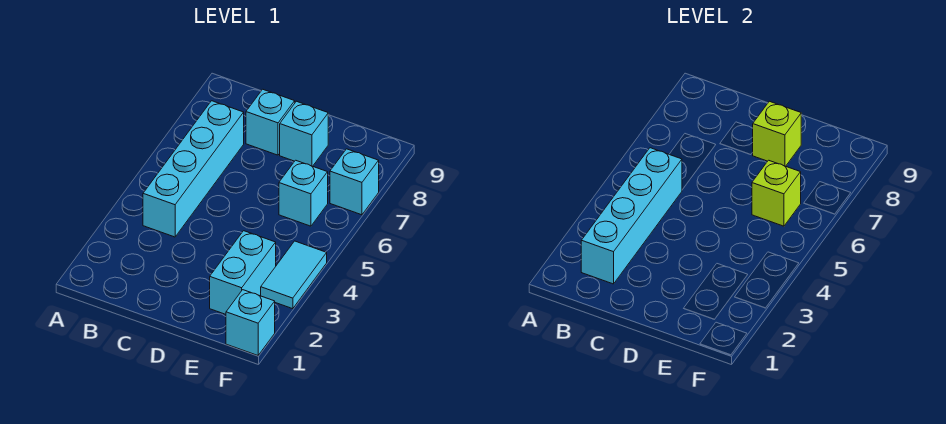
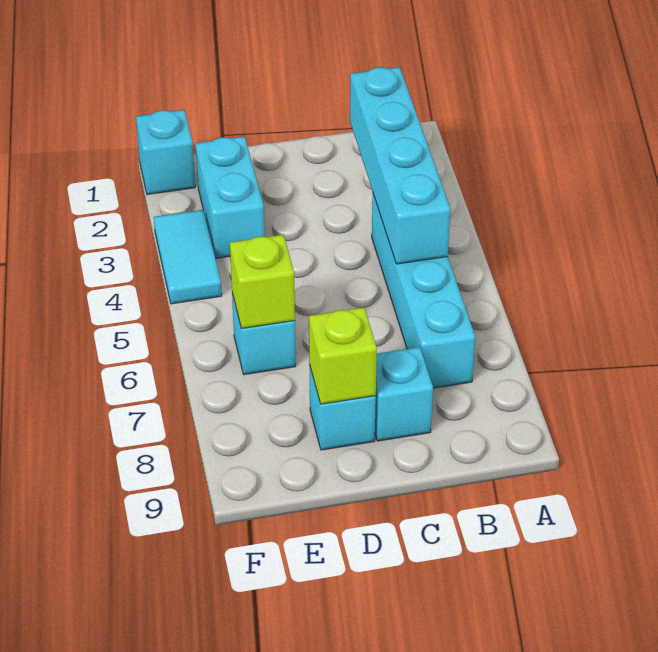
cyan brick F7 level 1 -> none

